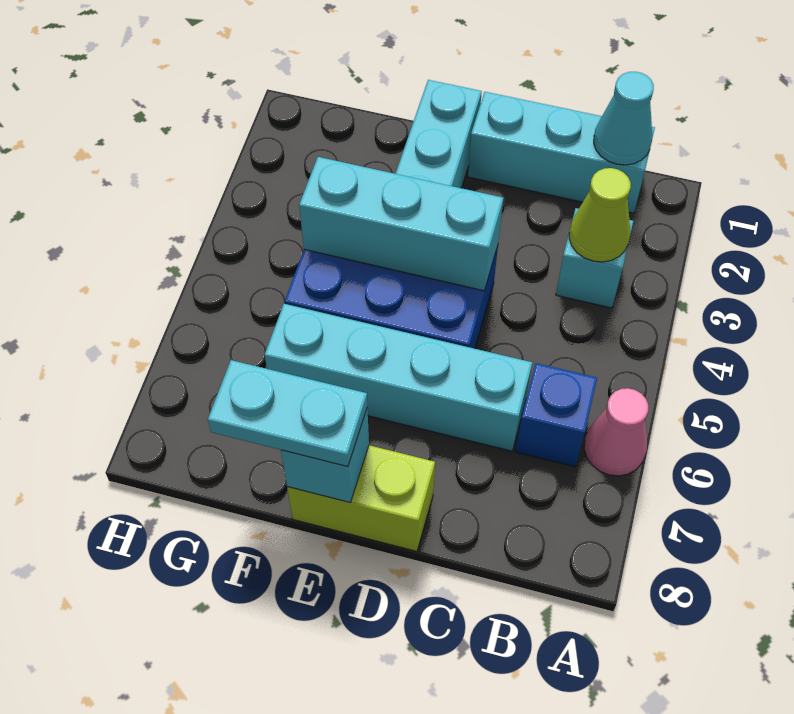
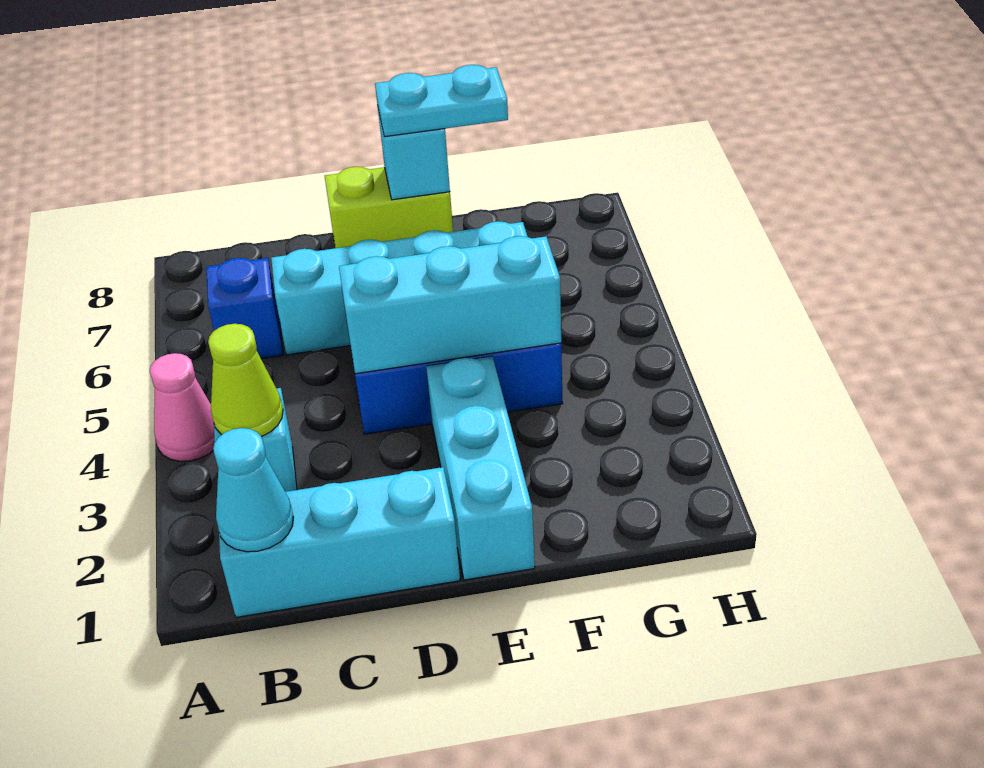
pink cone A6 level 1 -> pink cone A4 level 1

